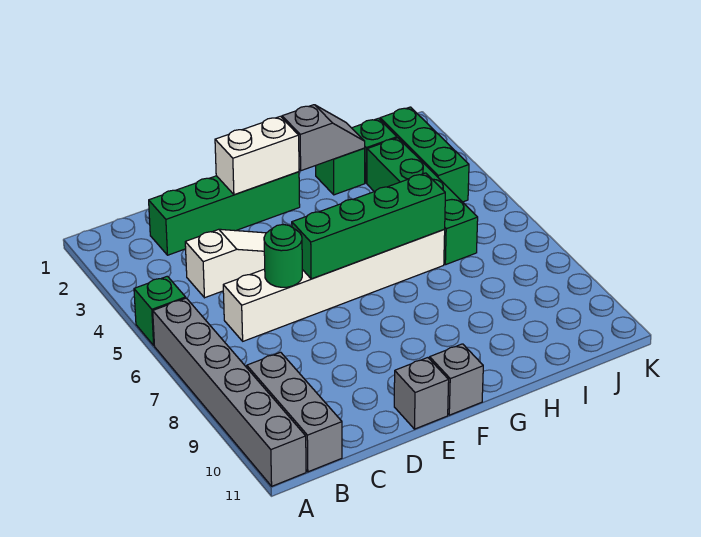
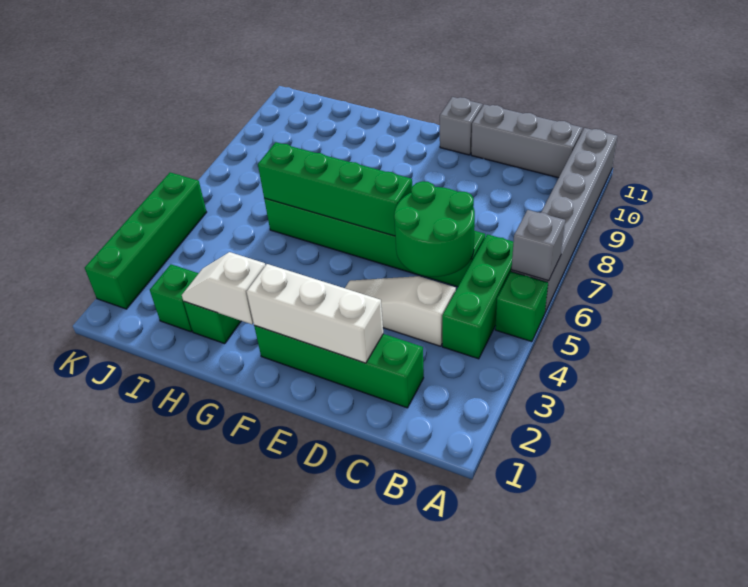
grey brick B9:B11 level 1 -> grey brick B11:D11 level 1
white brick C6:H6 level 1 -> green brick C6:H6 level 1
green round brick D6 level 2 -> green round brick C5:D6 level 2
white brick E2:F2 level 2 -> white brick D2:F2 level 2
grey brick F11 level 1 -> grey brick A6 level 2
grey slope G2:H2 level 2 top G -> white slope G2:H2 level 2 top G
green brick I3:I6 level 1 -> green brick K2:K5 level 1
green brick J2:J4 level 1 -> green brick B4:B6 level 1

